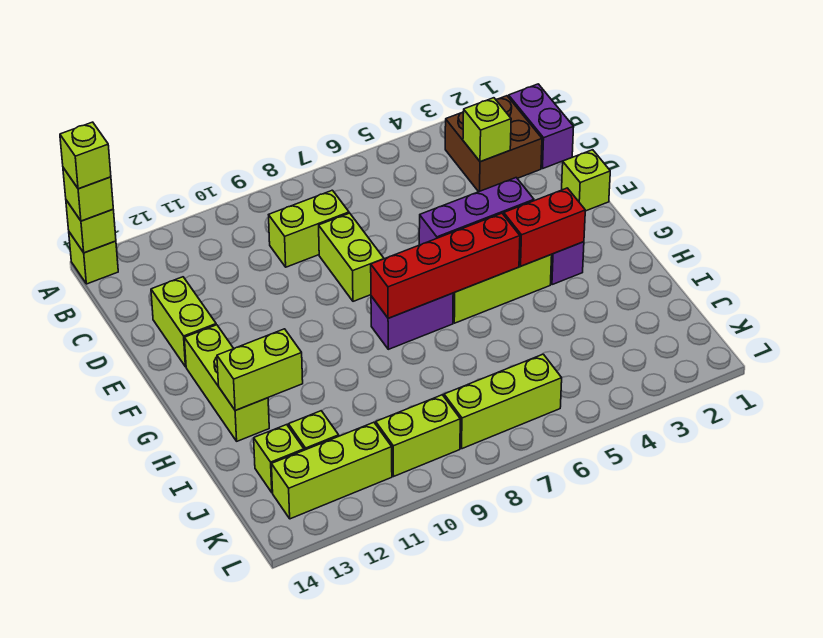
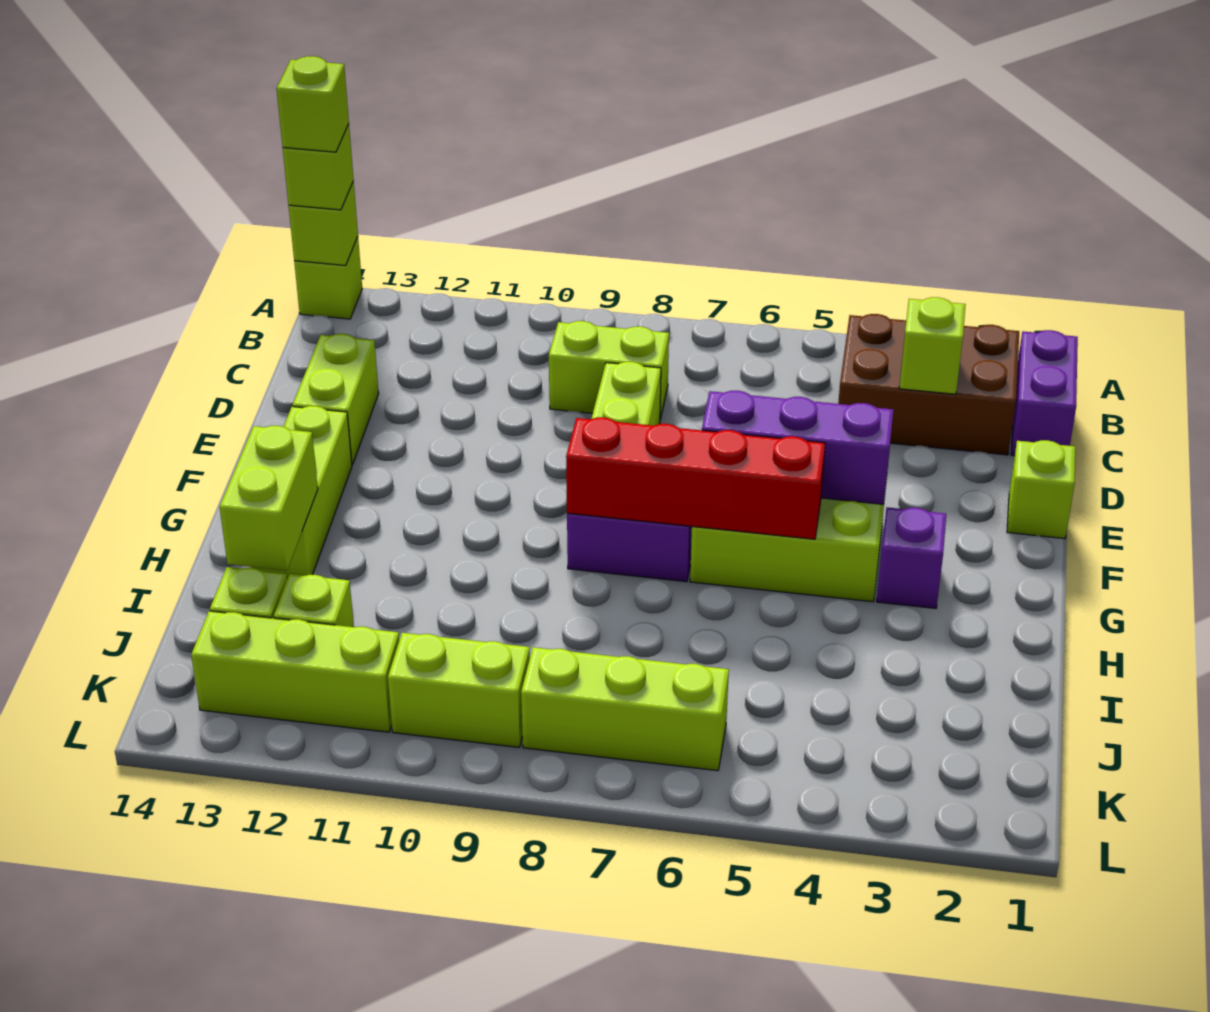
brown brick B2:C3 level 1 -> brown brick B2:C4 level 1
red brick G3:G4 level 2 -> none
lime brick H12:H13 level 2 -> lime brick H13:I13 level 2

